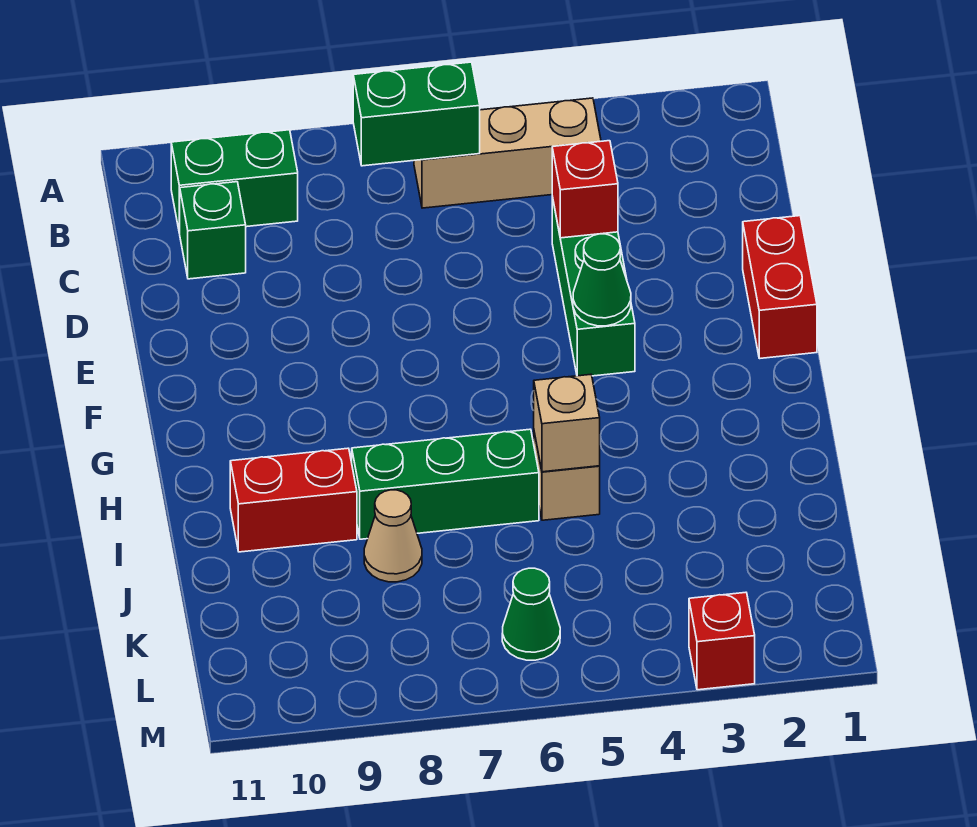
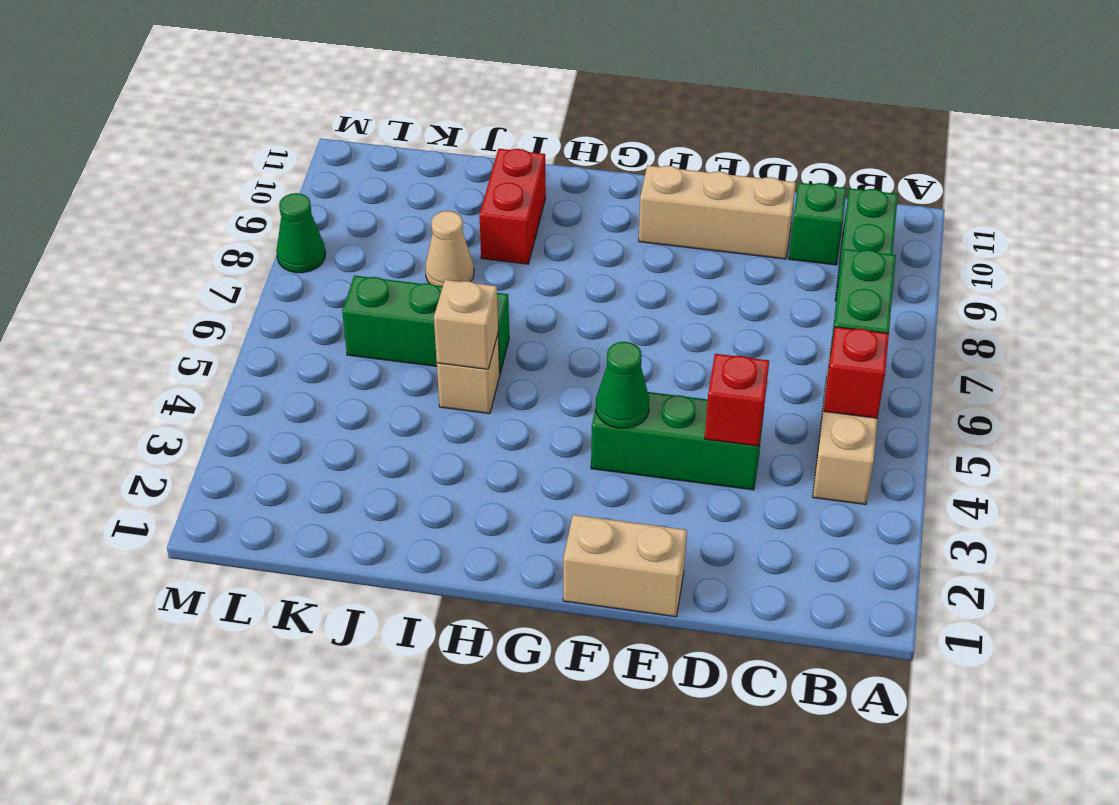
none -> tan brick D10:F10 level 1
red brick E1:F1 level 1 -> tan brick E1:F1 level 1
green brick I6:I8 level 1 -> green brick I6:K6 level 1
green cone L6 level 1 -> green cone M8 level 1
red brick M3 level 1 -> red brick B5 level 2

